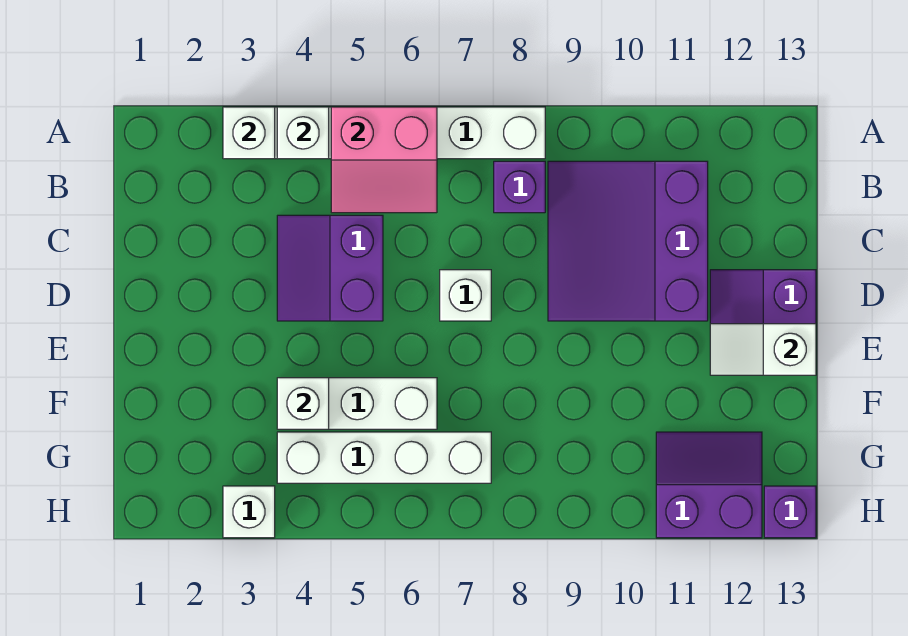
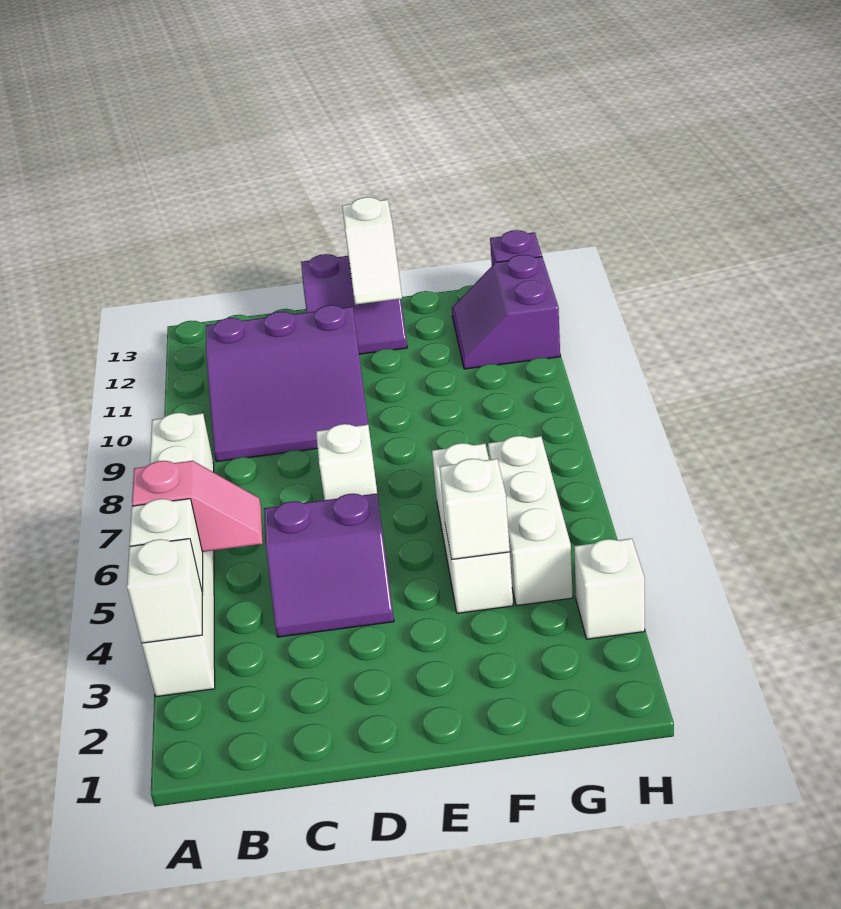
pink slope A5:B6 level 2 top A -> pink slope A5:B5 level 2 top A
purple brick B8 level 1 -> none
white brick G4:G7 level 1 -> white brick G4:G6 level 1

